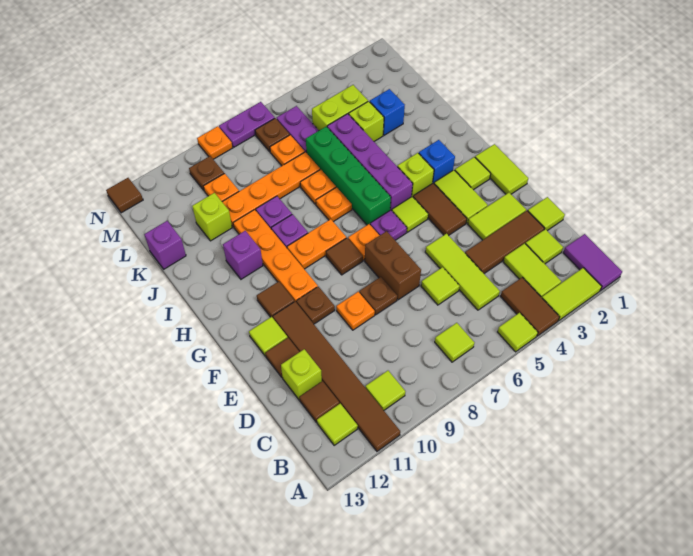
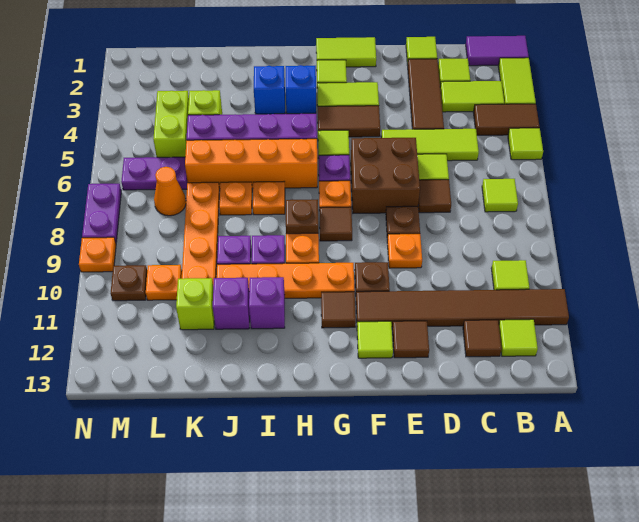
lime brick D12 level 1 -> none
lime tile E2:E3 level 1 -> none
brown brick E7:F7 level 1 -> brown brick E6:F7 level 1
lime brick H4 level 1 -> none
green brick H6:K6 level 1 -> orange brick H6:K6 level 1
blue brick K3 level 1 -> blue brick I3 level 1
purple brick K13 level 1 -> purple brick J11 level 1
orange plate L7 level 1 -> orange cone L7 level 1
brown plate M7 level 1 -> brown plate H8 level 2
brown tile N13 level 1 -> brown tile D7 level 1

